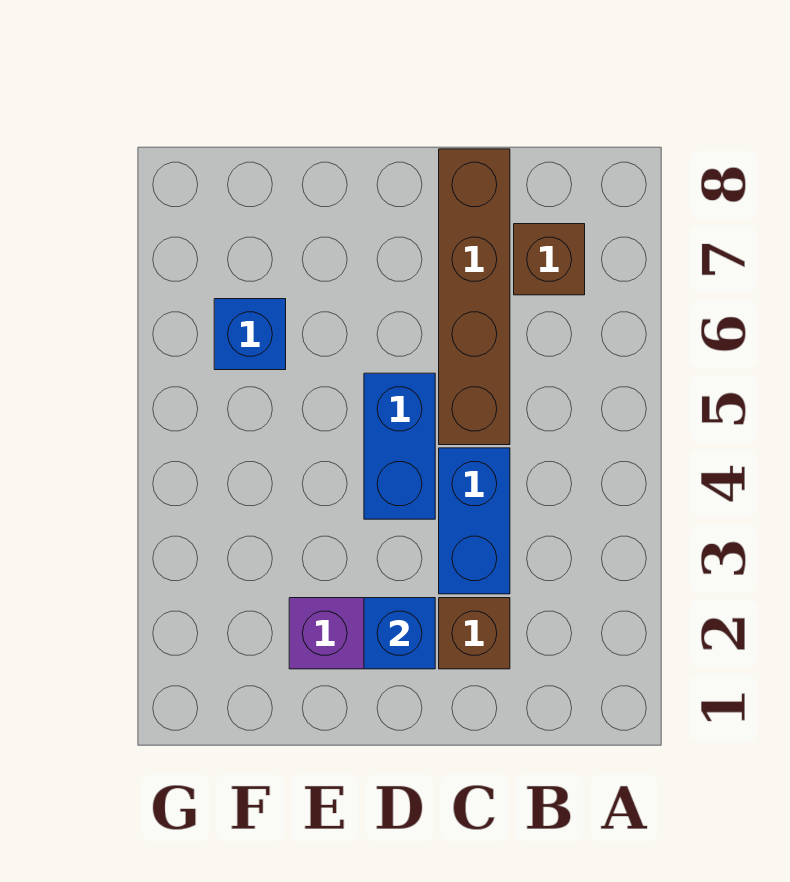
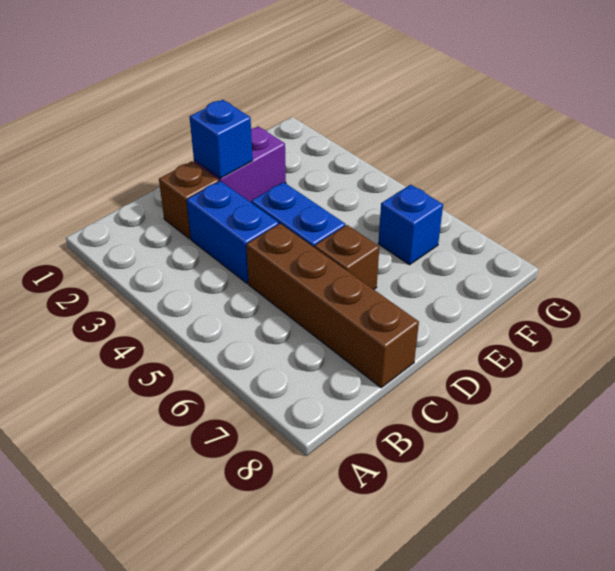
brown brick B7 level 1 -> brown brick D6 level 1

